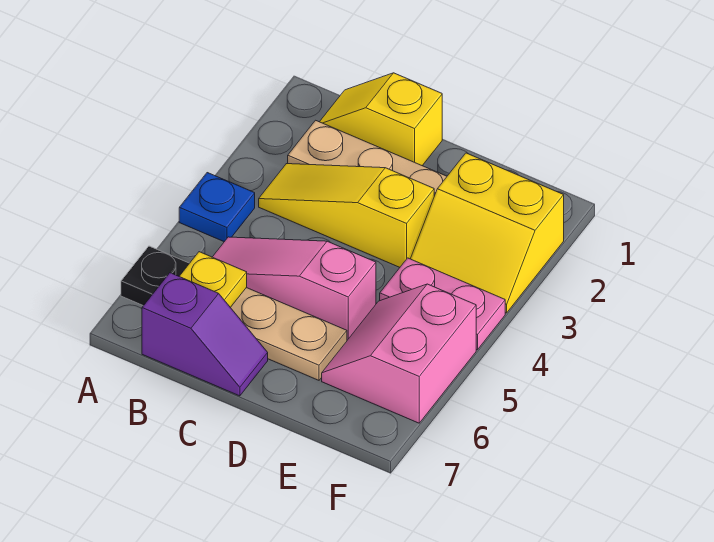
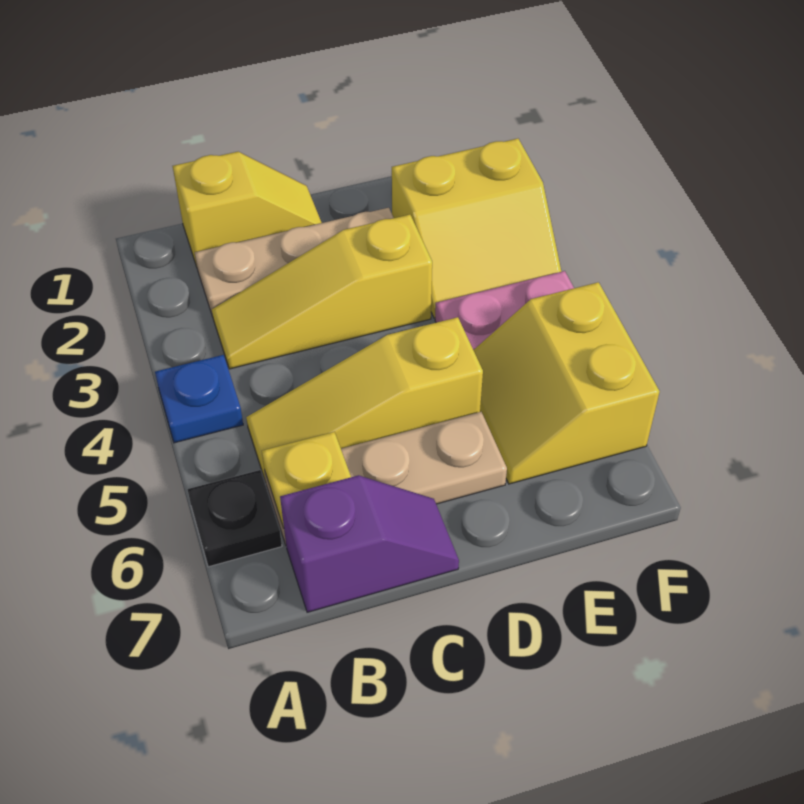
yellow slope B1:C1 level 1 top C -> yellow slope B1:C1 level 1 top B
pink slope B5:D5 level 1 top D -> yellow slope B5:D5 level 1 top D
pink slope E5:F6 level 1 top F -> yellow slope E5:F6 level 1 top F

